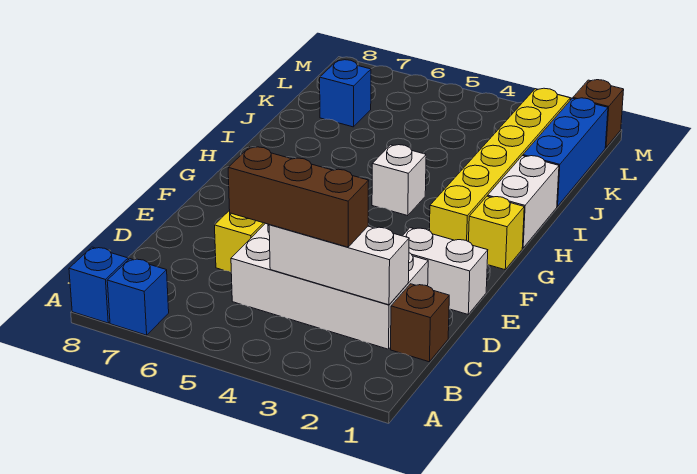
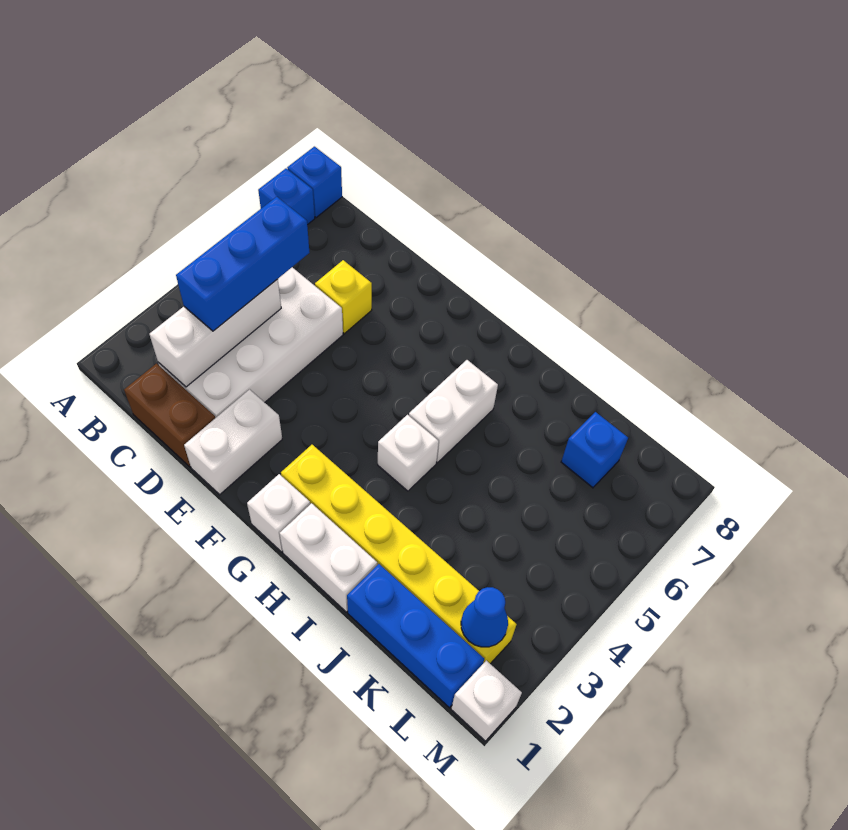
brown brick C1 level 1 -> brown brick C1:D1 level 1
brown brick C3:C5 level 3 -> blue brick C3:C5 level 3
yellow brick G1 level 1 -> white brick G1 level 1
none -> white brick H5:H6 level 1
none -> blue cone L2 level 2
brown brick M1 level 1 -> white brick M1 level 1

